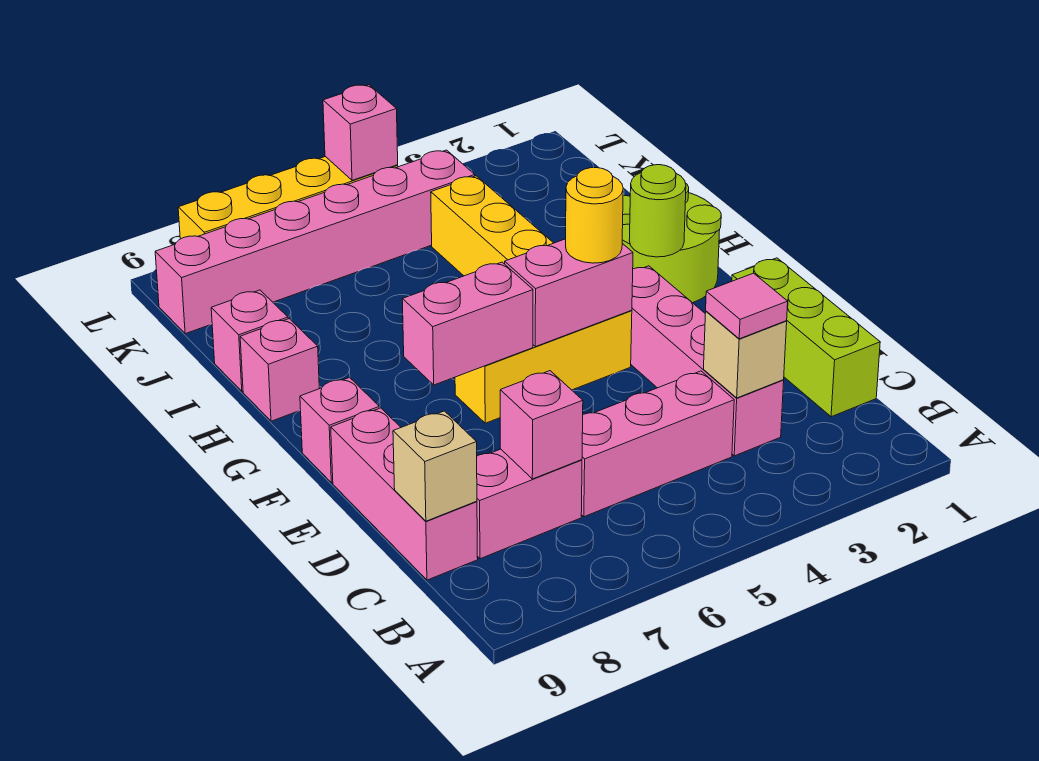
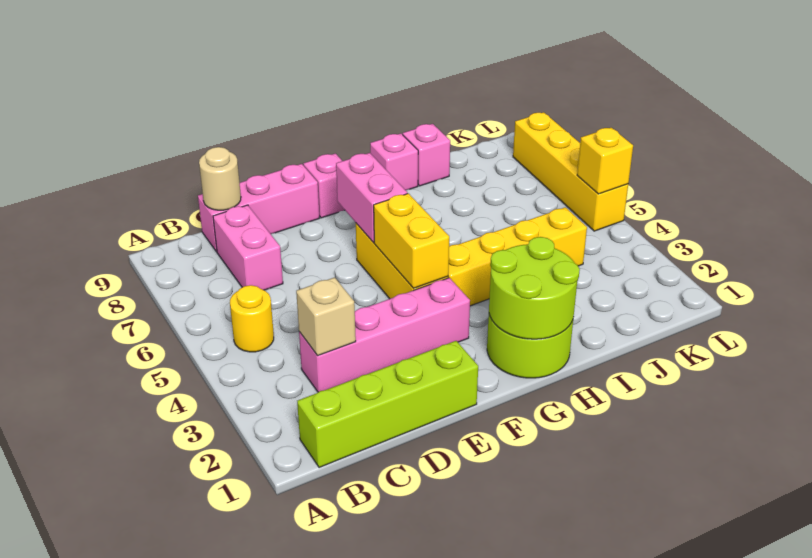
lime brick C1:E1 level 1 -> lime brick B1:E1 level 1
pink tile C3 level 3 -> none
pink brick C4:C6 level 1 -> none
pink brick C7 level 2 -> none
tan brick C9 level 2 -> tan round brick C9 level 2
pink brick F4:F5 level 2 -> yellow brick F4:F5 level 2
yellow round brick F4 level 3 -> yellow round brick B5 level 1
lime round brick G2 level 2 -> lime round brick G1:H2 level 2
pink brick K4:K9 level 1 -> none
pink brick L5 level 2 -> yellow brick L5 level 2

